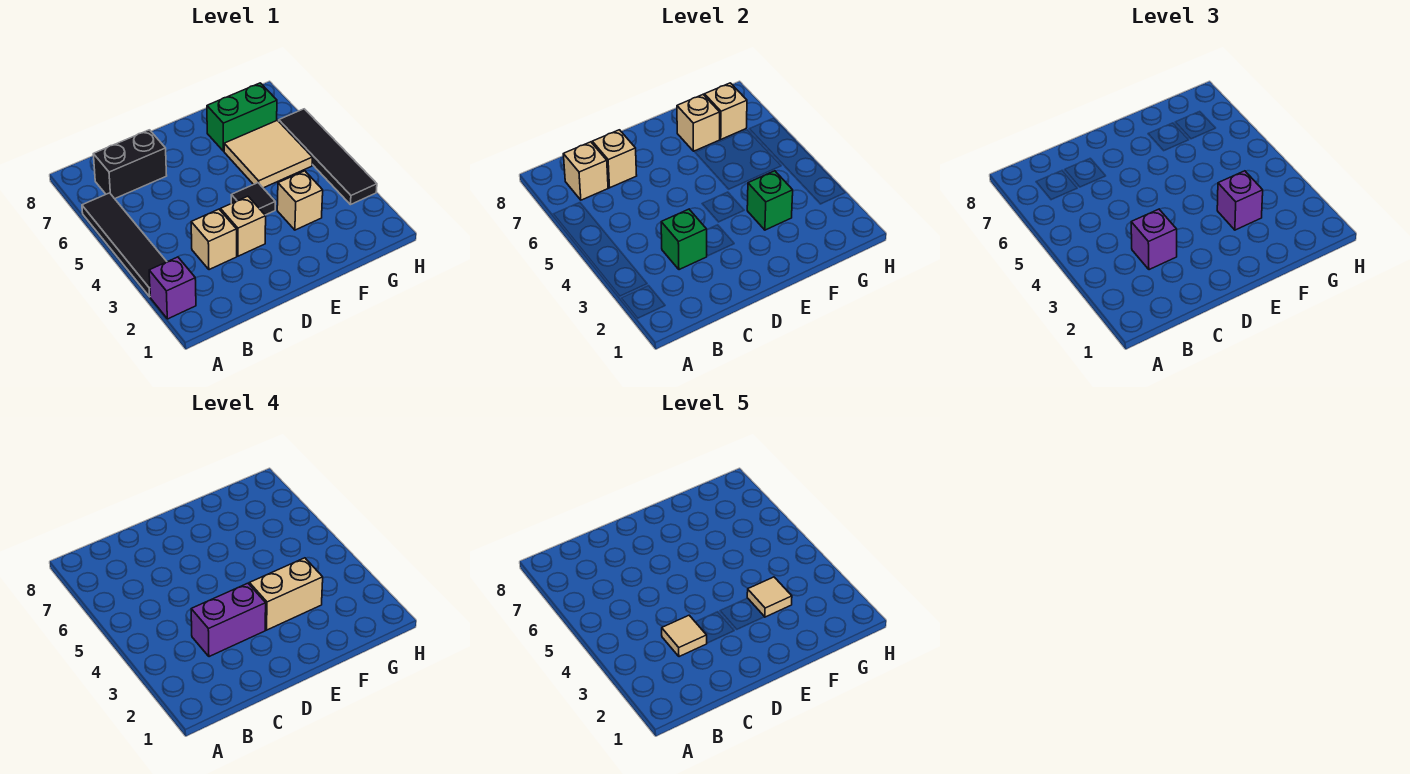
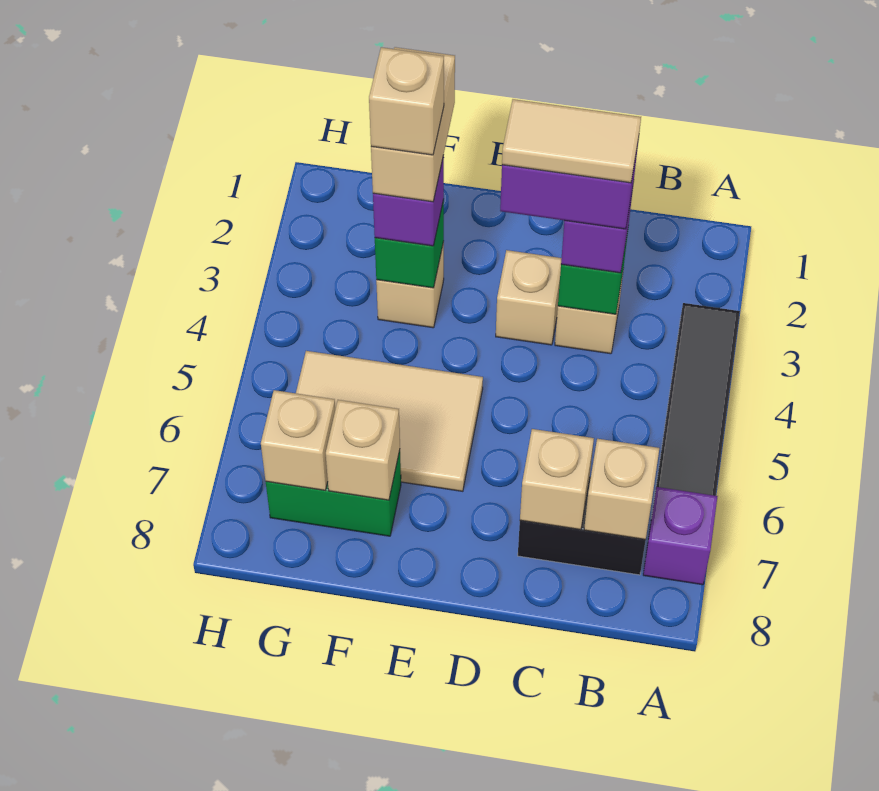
purple brick A2 level 1 -> purple brick A7 level 1
tan tile C3 level 5 -> tan tile C3:D3 level 5
tan brick E3:F3 level 4 -> tan brick F2:F3 level 4
black tile E4 level 1 -> none
tan tile F3 level 5 -> tan brick F3 level 5
tan tile F5:G6 level 1 -> tan tile E5:G6 level 1
black tile H3:H6 level 1 -> none

